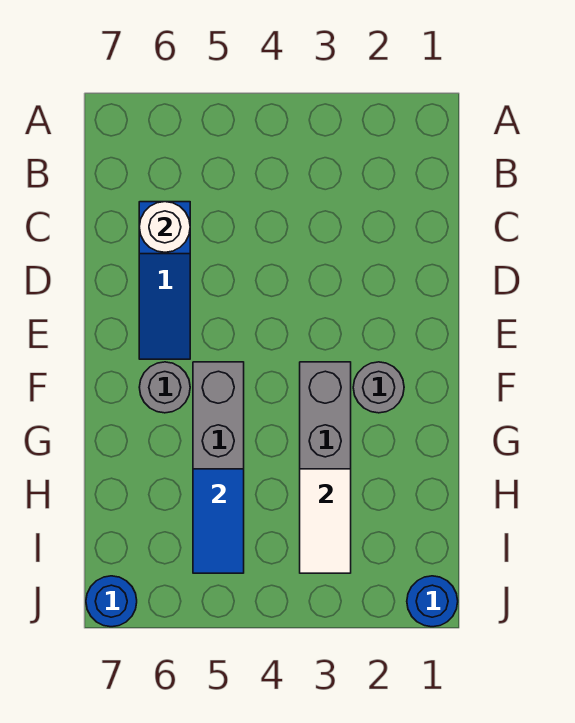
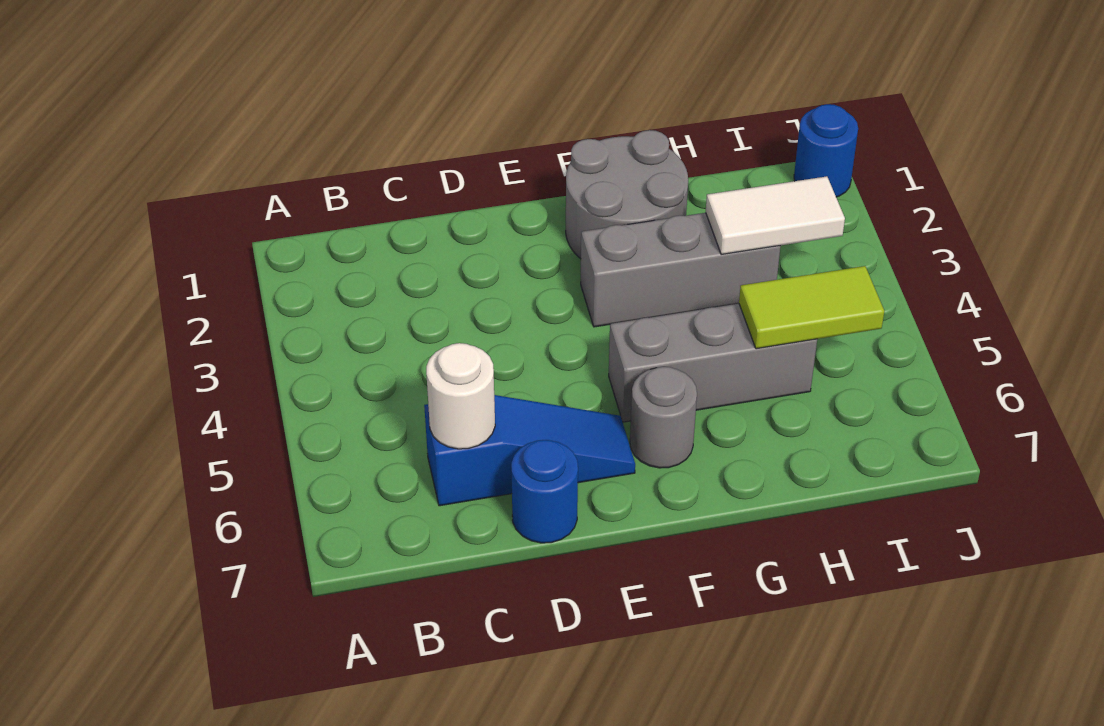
grey round brick F2 level 1 -> grey round brick F1:G2 level 1
blue tile H5:I5 level 2 -> lime tile H5:I5 level 2
blue round brick J7 level 1 -> blue round brick D7 level 1

